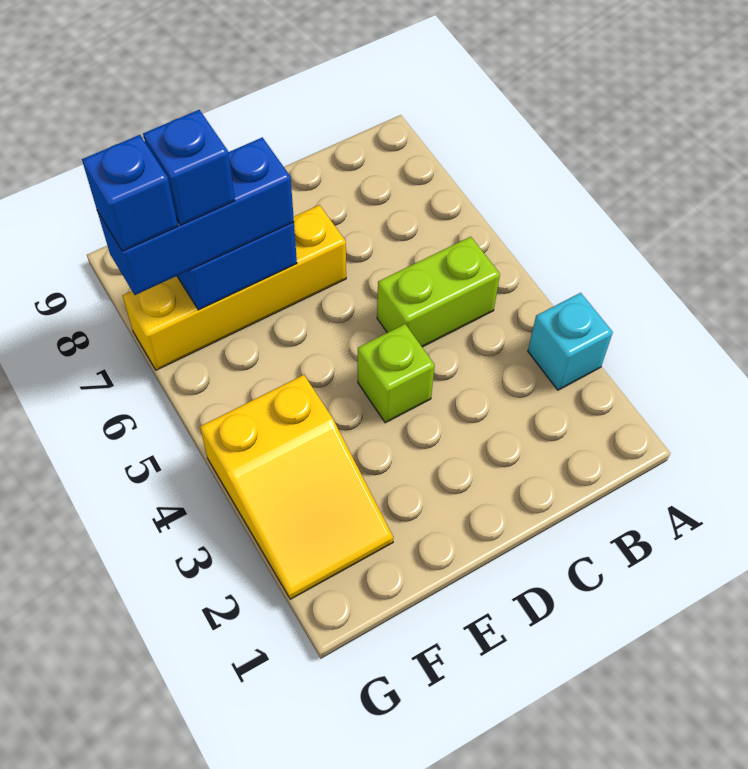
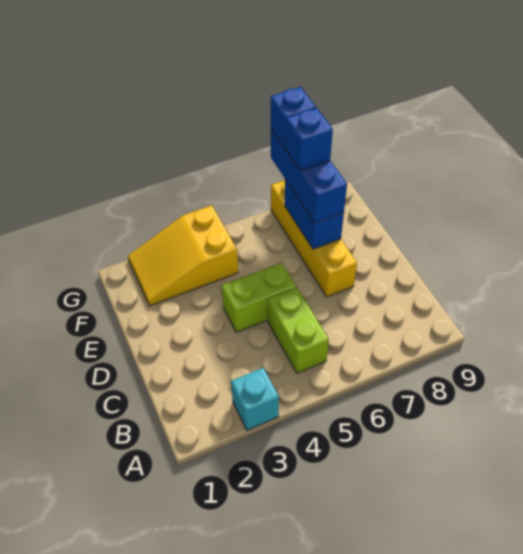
lime brick D4 level 1 -> lime brick D4:D5 level 1

